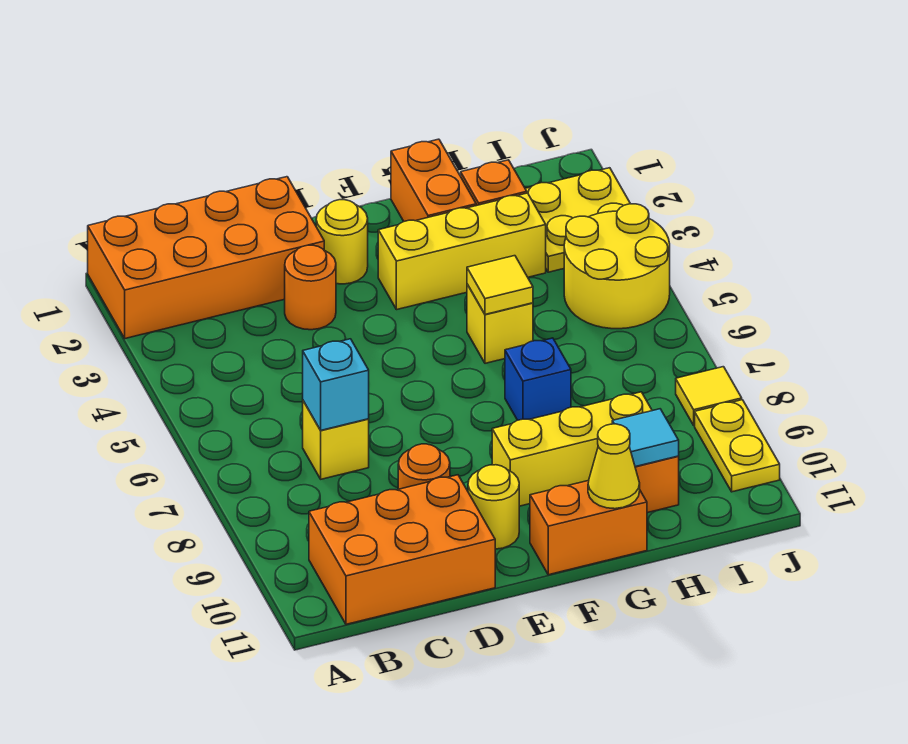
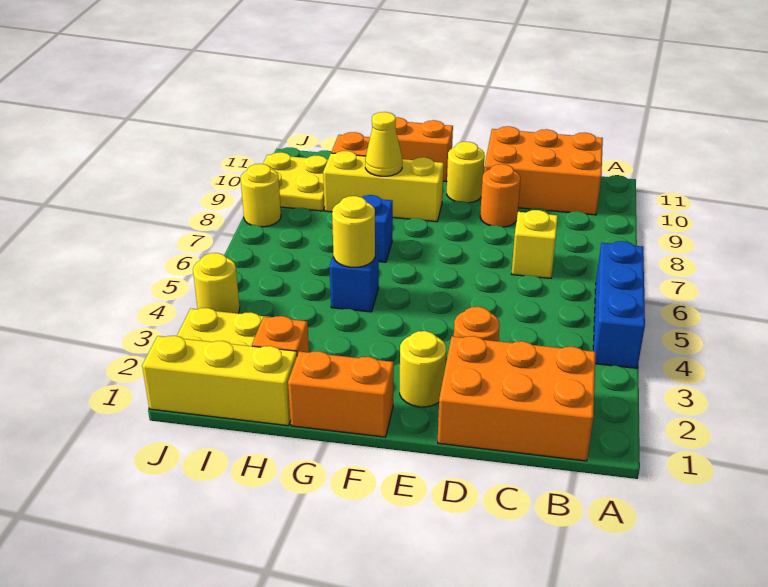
orange brick A1:D2 level 1 -> orange brick B1:D2 level 1
none -> blue brick A4:A6 level 1
cyan brick C7 level 2 -> none
yellow brick F3:H3 level 1 -> yellow brick H1:J1 level 1
orange brick G1:G2 level 1 -> orange brick F1:G1 level 1
yellow brick G5 level 1 -> blue brick G5 level 1
yellow tile G5 level 2 -> yellow round brick G5 level 2
yellow cone G11 level 2 -> yellow cone G9 level 2
cyan tile H10 level 2 -> none
yellow round brick I4:J5 level 1 -> yellow round brick J4 level 1
yellow tile J8 level 1 -> yellow round brick J8 level 1
yellow plate J9:J10 level 1 -> yellow plate I9:J10 level 1

